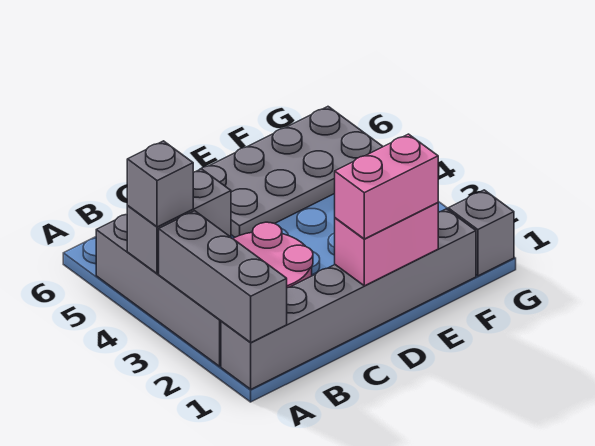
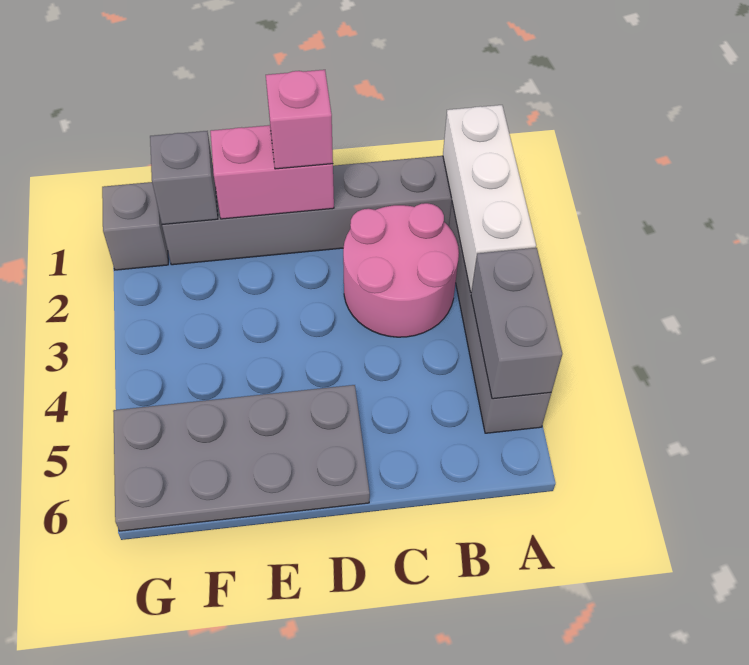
grey brick A1:A3 level 2 -> white brick A1:A3 level 2
grey brick A4:B4 level 2 -> grey brick A4:A5 level 2
grey brick A4 level 3 -> grey brick F1 level 2
pink brick D1:E1 level 3 -> pink brick D1 level 3

